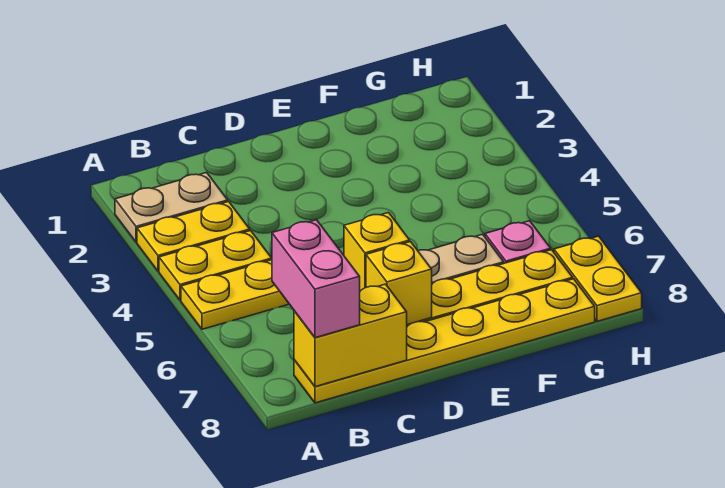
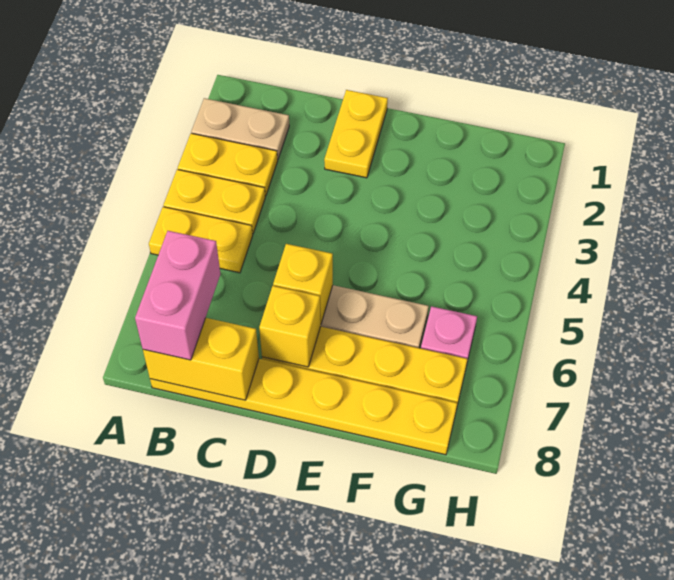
yellow plate H7:H8 level 1 -> yellow plate D1:D2 level 1

